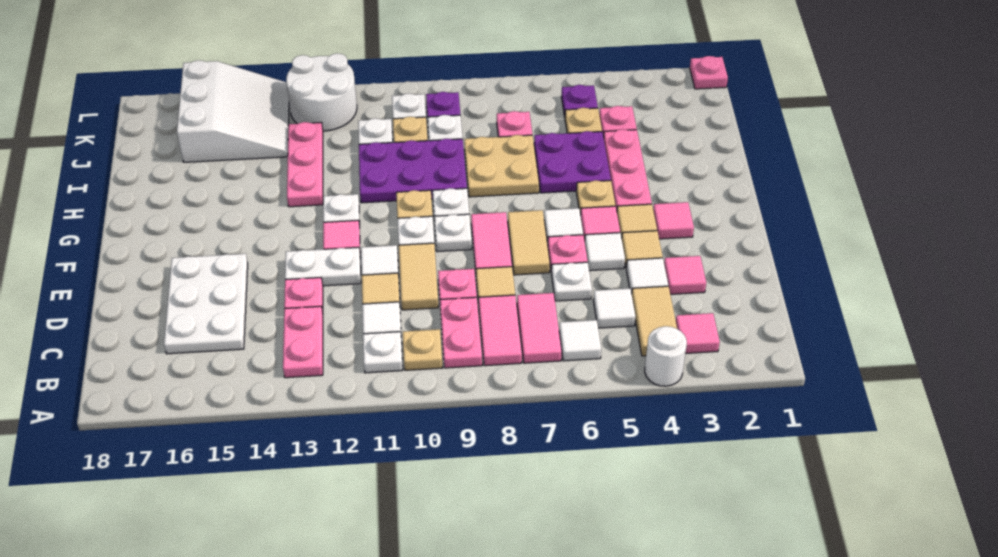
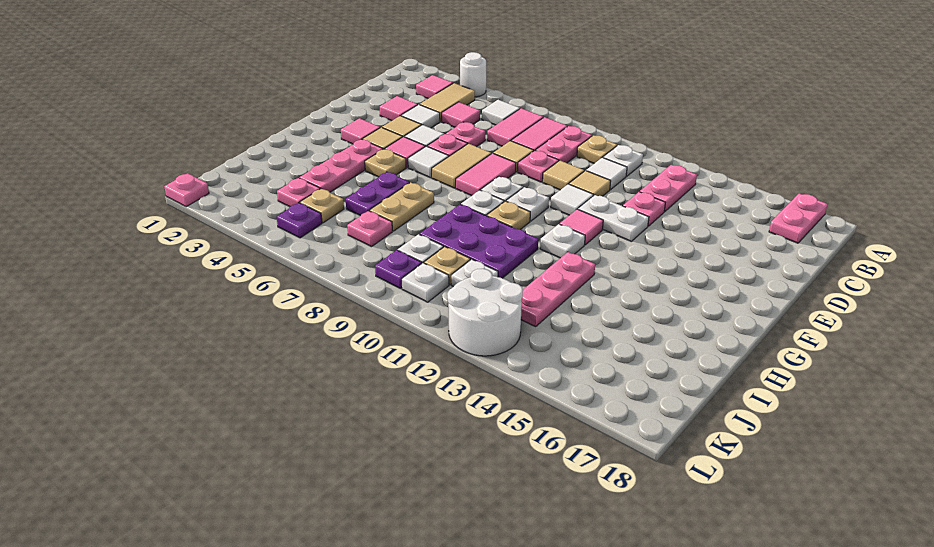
none -> pink plate A17:B17 level 1
white tile C5 level 1 -> pink tile C5 level 1
white plate C15:E16 level 1 -> none
white plate D6 level 1 -> pink plate D6 level 1
tan tile D10:E10 level 1 -> tan tile D10 level 1
purple plate H5:I6 level 1 -> purple plate H6:I6 level 1
tan plate H7:I8 level 1 -> tan plate H7:I7 level 1
white slope J14:L16 level 1 top 16 -> none

